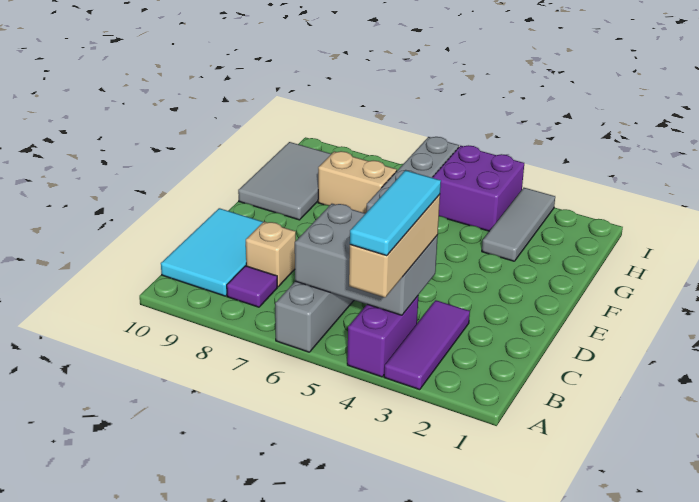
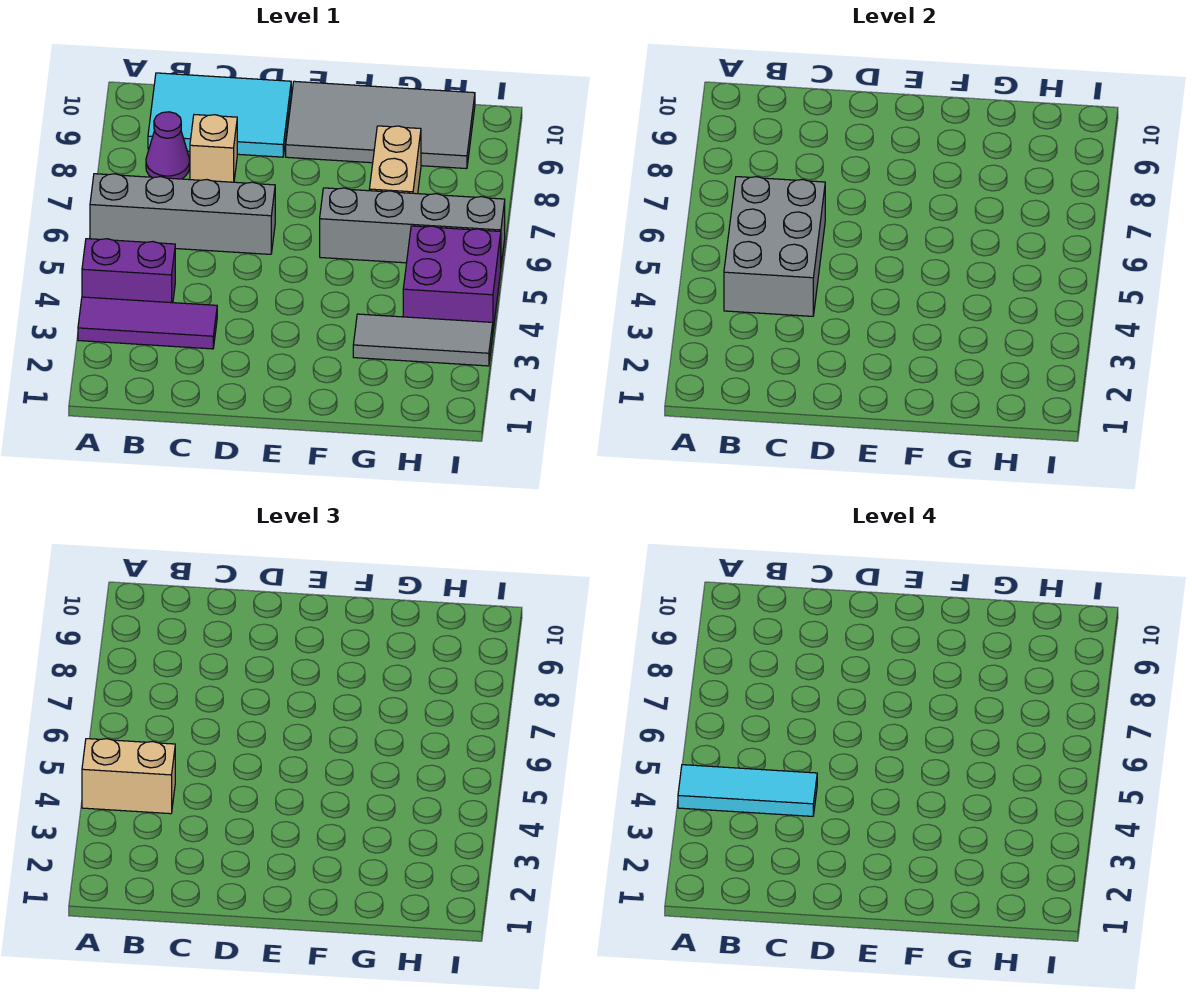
tan brick A4:C4 level 3 -> tan brick A4:B4 level 3
purple tile B8 level 1 -> purple cone B8 level 1
grey tile F9:H10 level 1 -> grey tile E9:H10 level 1

